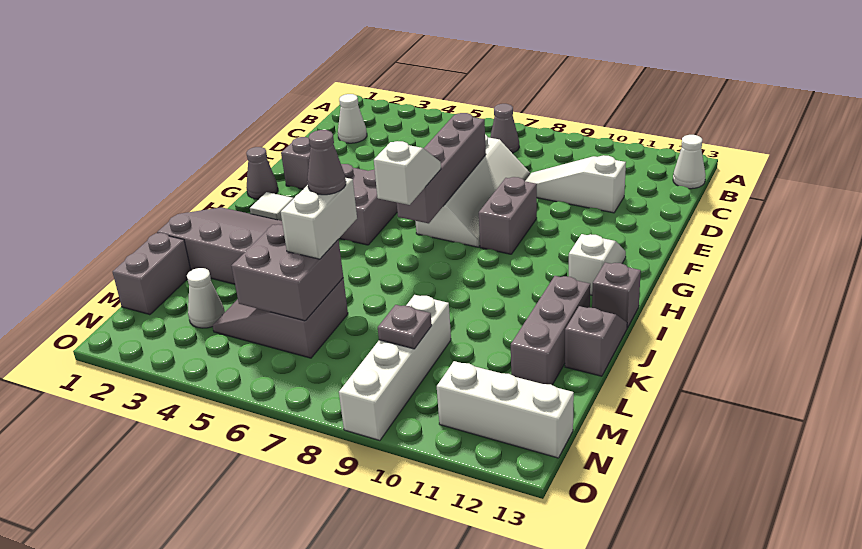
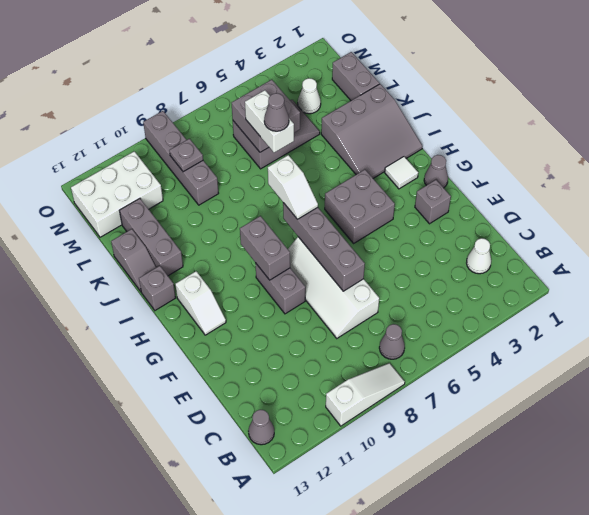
white cone B13 level 1 -> grey cone B13 level 1
white slope D9:D11 level 1 top 11 -> white slope A8:A10 level 1 top 10
none -> grey brick G9:H9 level 2
white brick L9:O9 level 1 -> grey brick L9:O9 level 1
white brick N11:N13 level 1 -> white brick M11:N13 level 1

